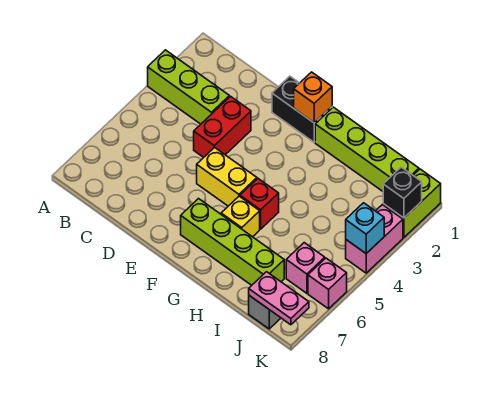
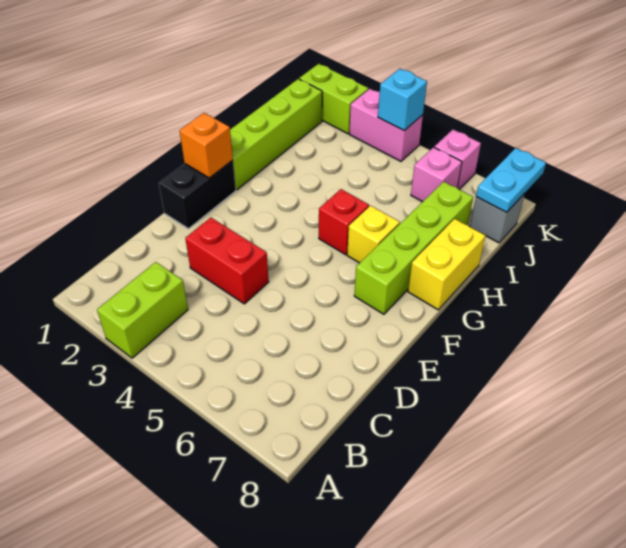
lime brick A3:C3 level 1 -> lime brick A3:B3 level 1
yellow brick E5:F5 level 1 -> yellow brick G8:H8 level 1
pink plate J8:K8 level 2 -> cyan plate J8:K8 level 2
black brick K2 level 2 -> none

